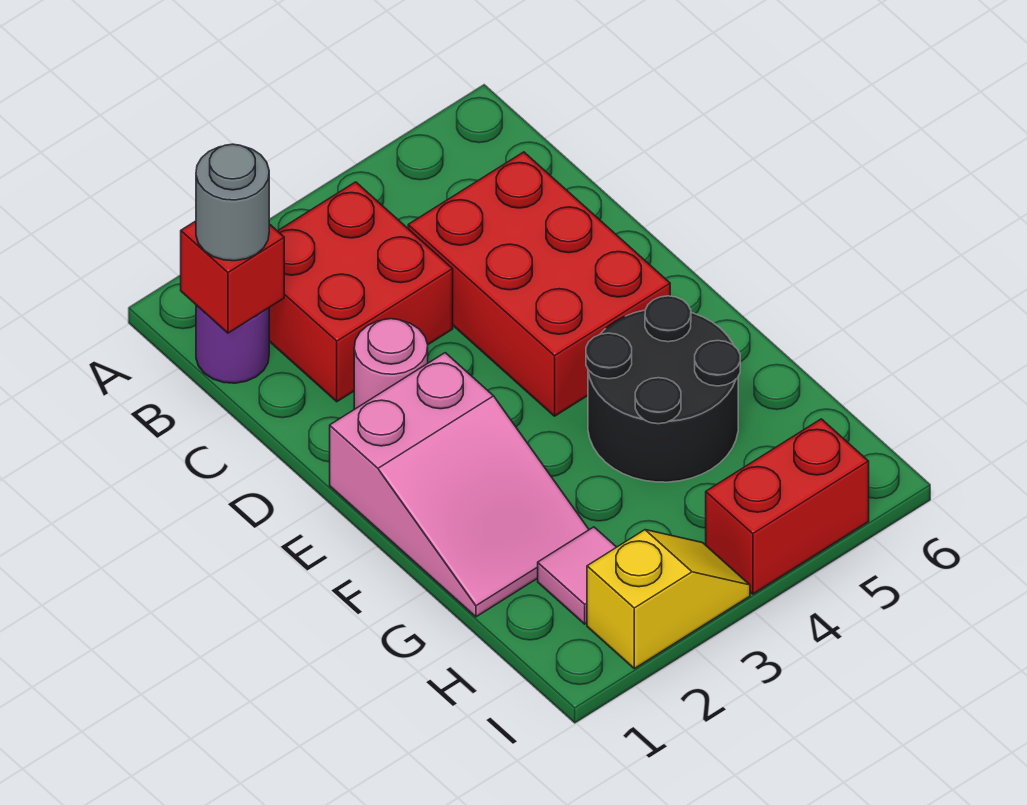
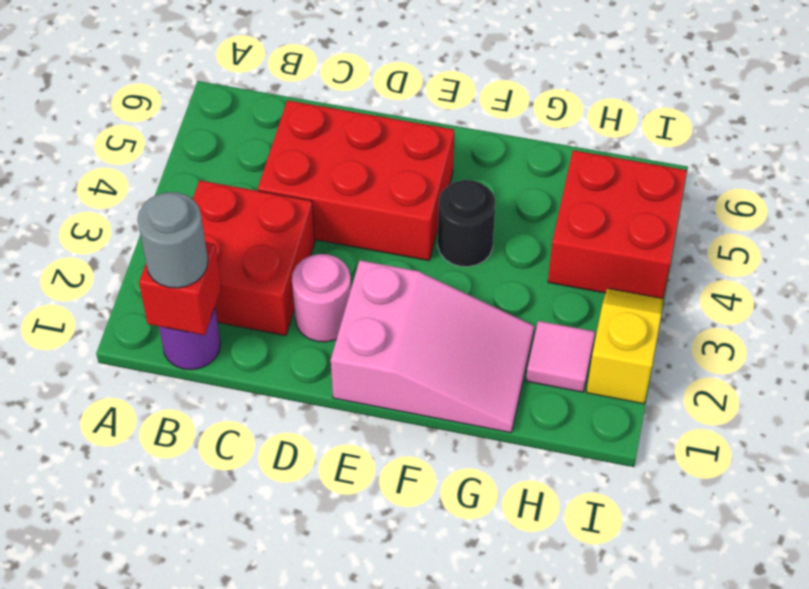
black round brick F4:G5 level 1 -> black round brick F4 level 1
red brick I4:I5 level 1 -> red brick H4:I5 level 1

